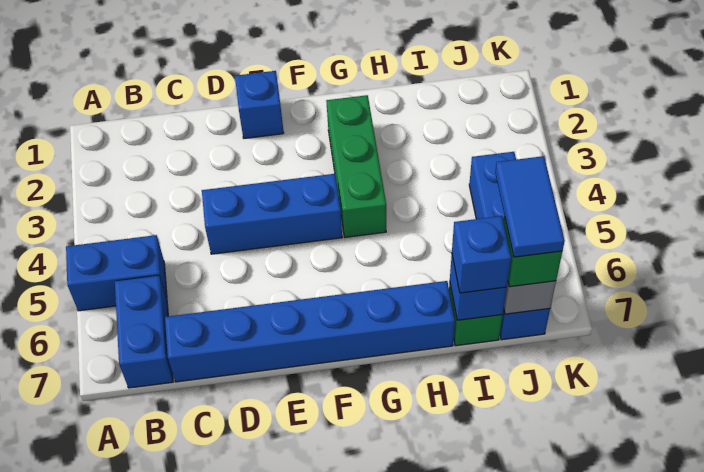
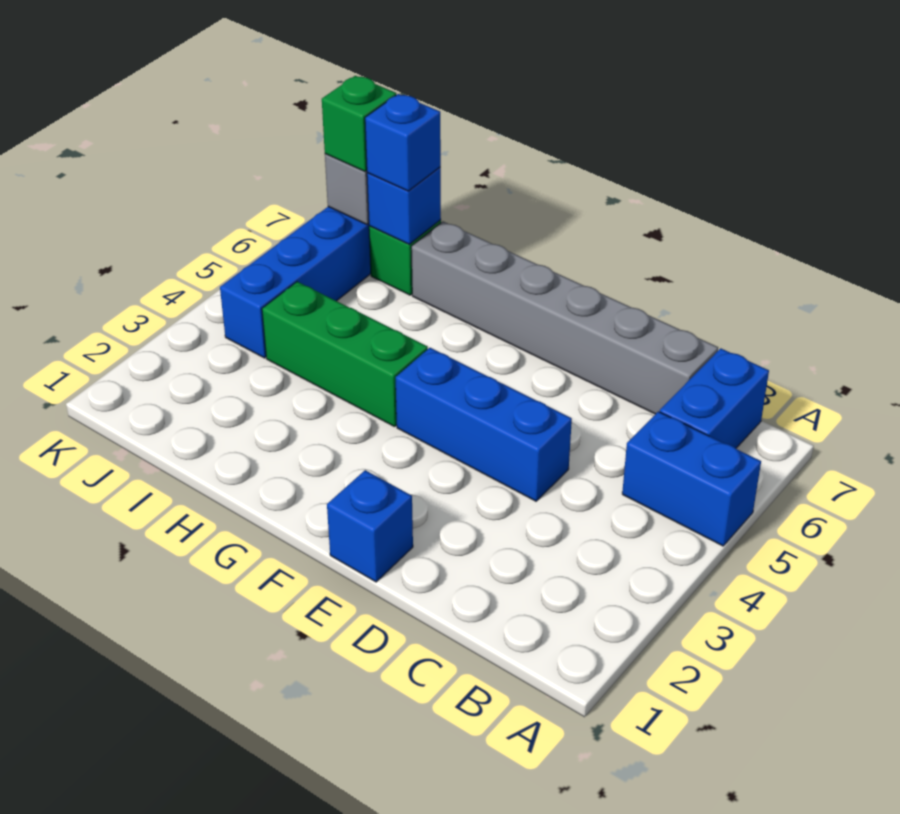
blue brick C7:H7 level 1 -> grey brick C7:H7 level 1
green brick G2:G4 level 1 -> green brick G4:I4 level 1
blue tile J6:J7 level 4 -> none

